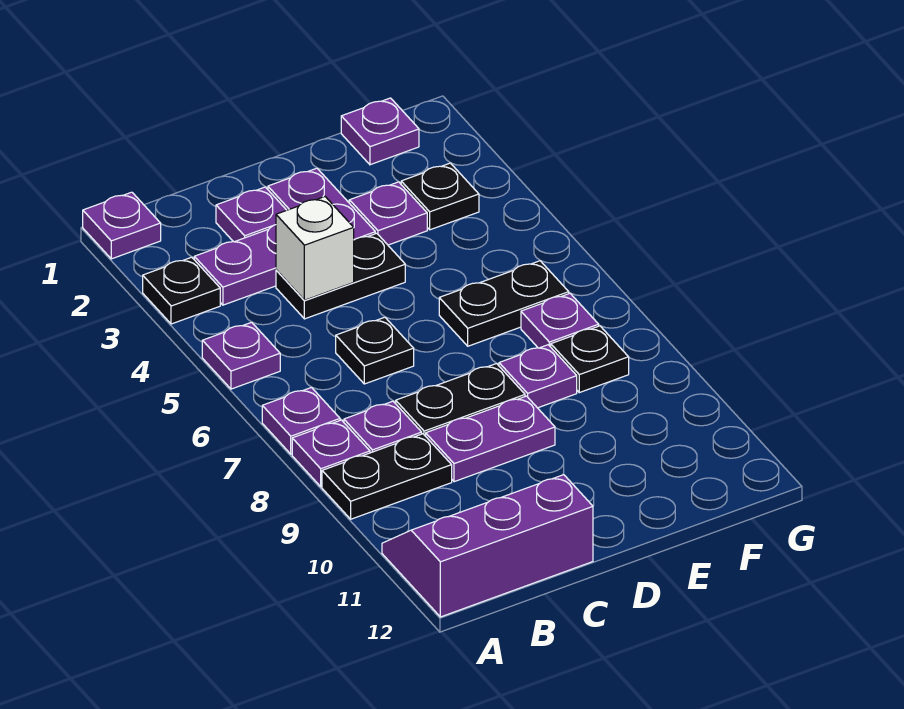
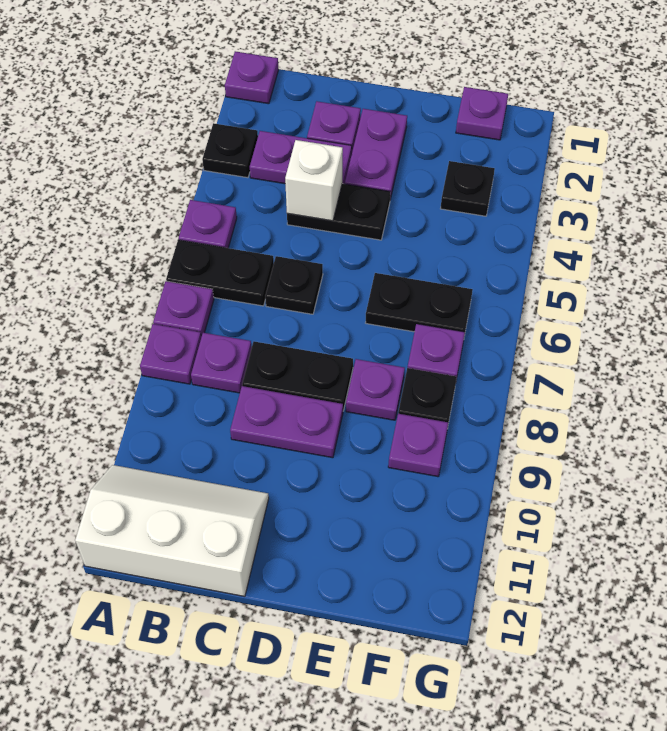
black plate A9:B9 level 1 -> black plate A6:B6 level 1
purple slope A11:C12 level 1 top 12 -> white slope A11:C12 level 1 top 12
purple plate E3 level 1 -> purple plate F9 level 1

